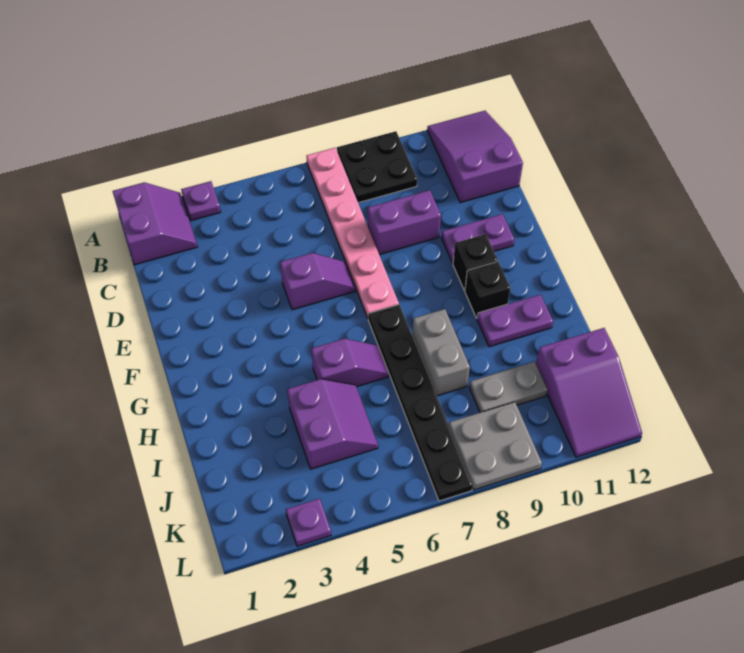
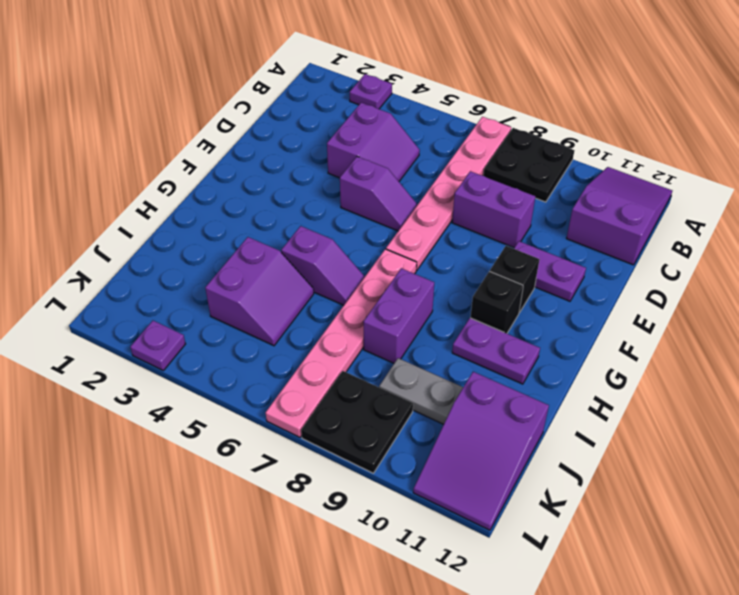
purple slope A1:B2 level 1 top 1 -> purple slope C4:D5 level 1 top 4
black plate G7:L7 level 1 -> pink plate G7:L7 level 1
grey brick H8:I8 level 1 -> purple brick H8:I8 level 1
grey plate K8:L9 level 1 -> black plate K8:L9 level 1

